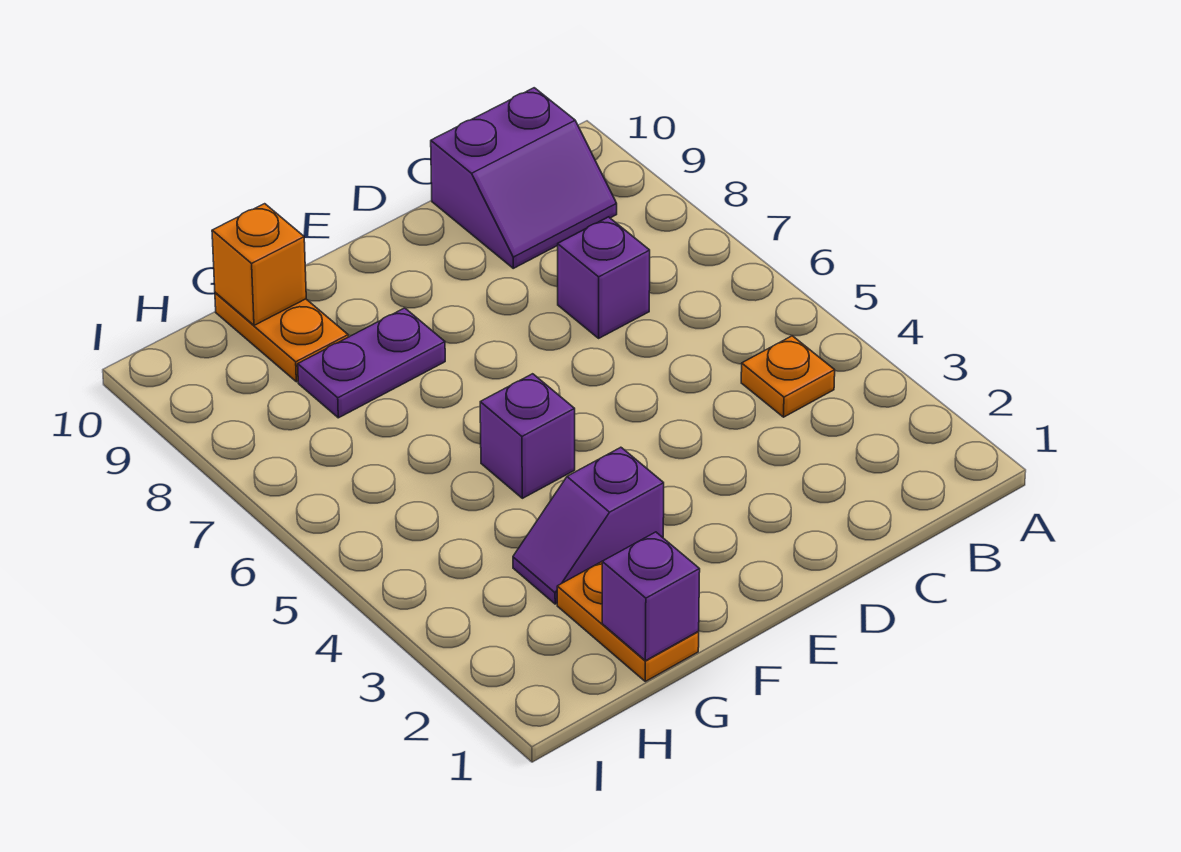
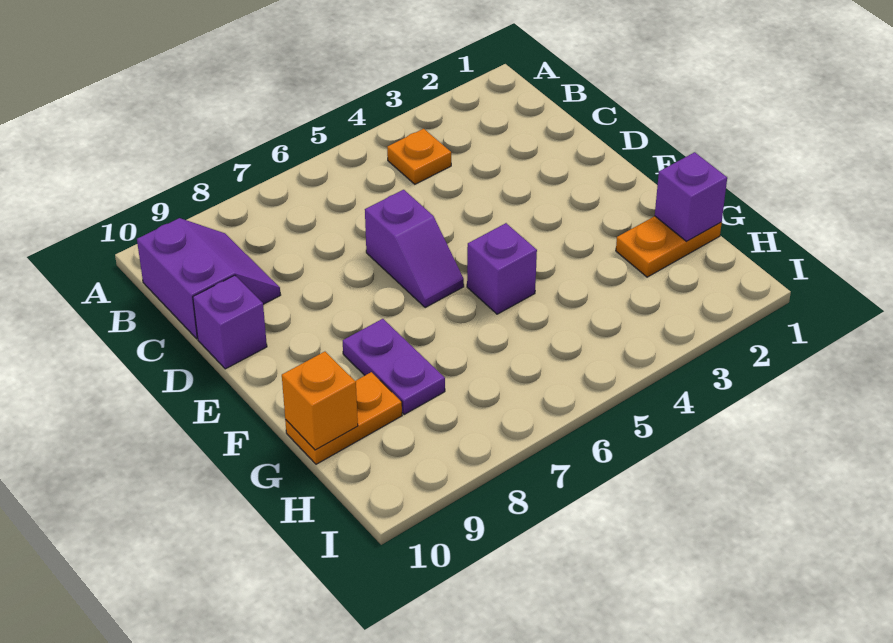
purple brick C7 level 1 -> purple brick D10 level 1
purple slope F3:G3 level 1 top F -> purple slope D6:E6 level 1 top D

